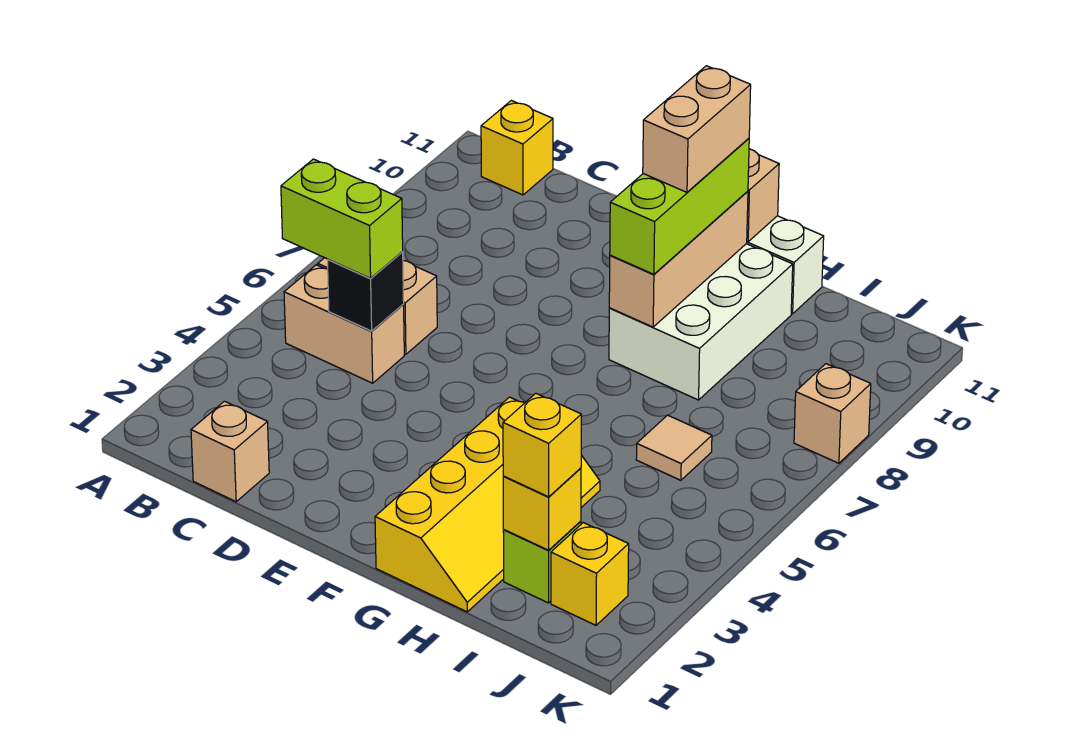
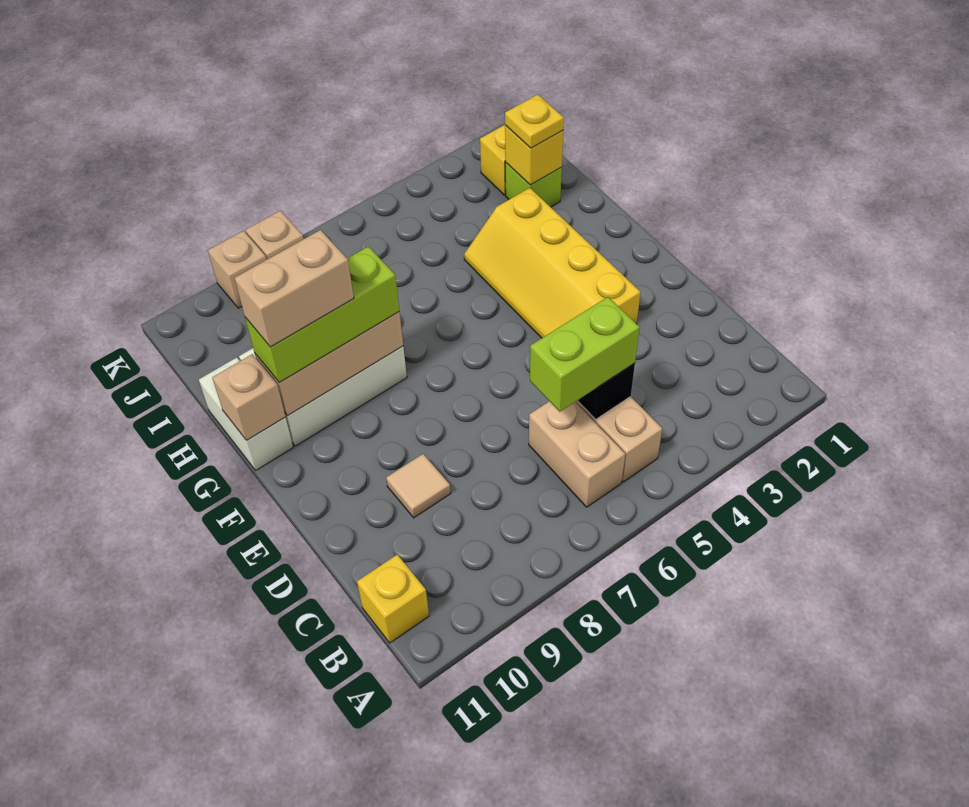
lime brick B5:C5 level 3 -> lime brick C5:C6 level 3
tan brick C1 level 1 -> tan brick K9 level 1
yellow slope G1:H4 level 1 top G -> yellow slope E3:H4 level 1 top 3
yellow brick I2 level 3 -> yellow plate I2 level 3
tan tile I6 level 1 -> tan tile D9 level 1

